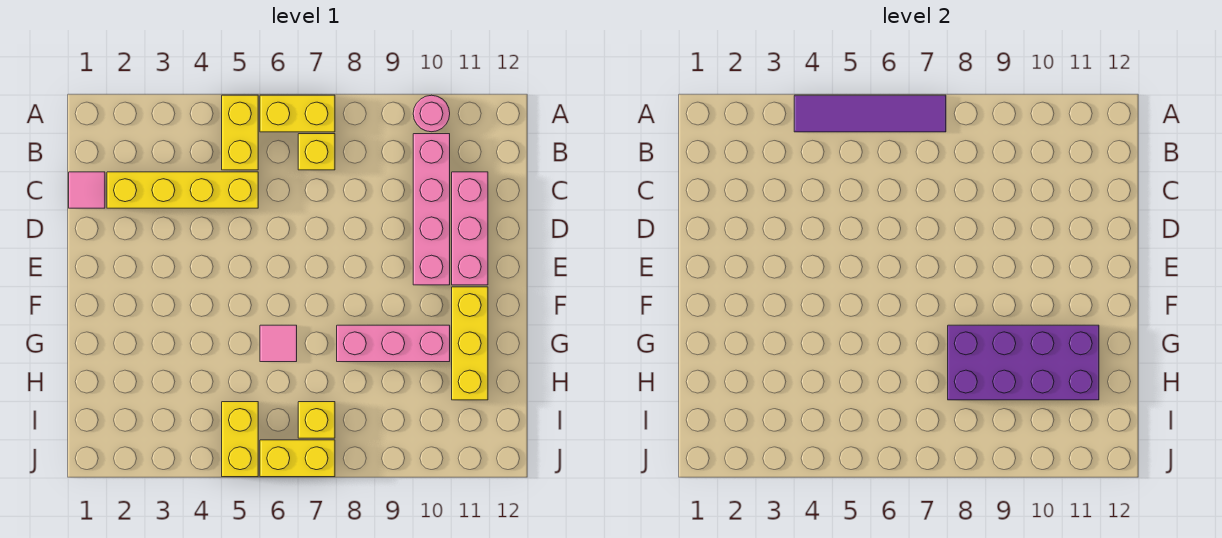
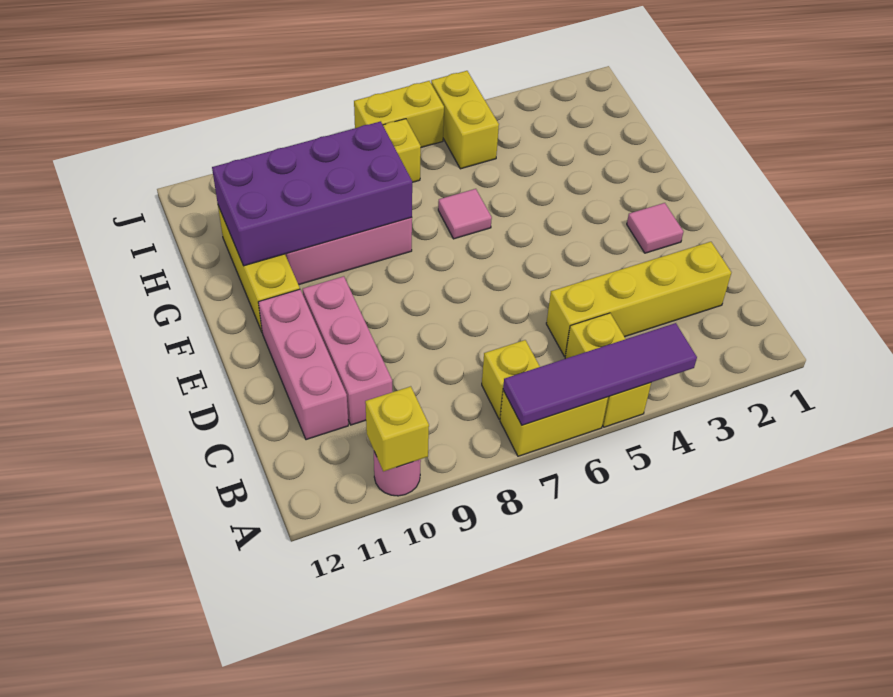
none -> yellow brick A10 level 2
pink brick B10:E10 level 1 -> pink brick C10:E10 level 1
pink tile C1 level 1 -> pink tile E2 level 1

